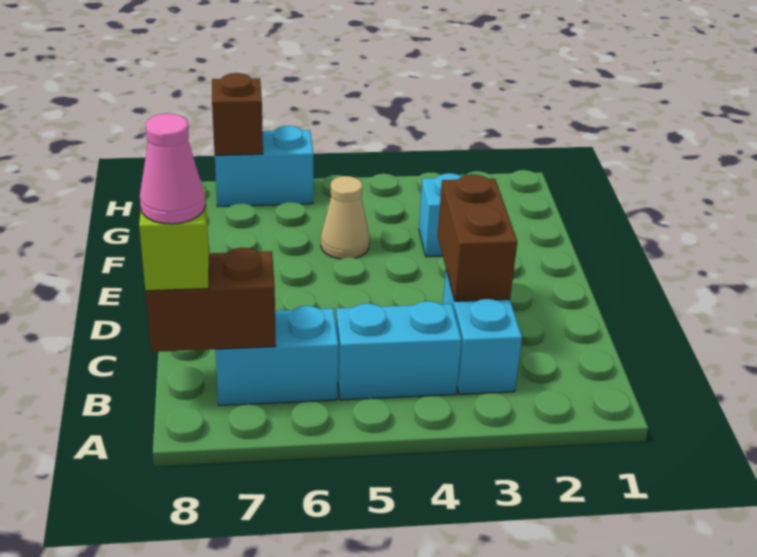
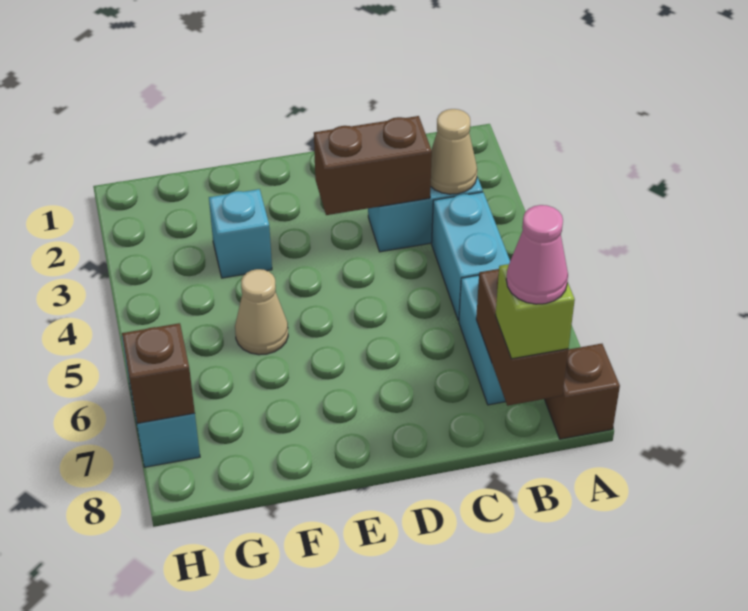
none -> brown brick A8 level 1
none -> tan cone B3 level 2

